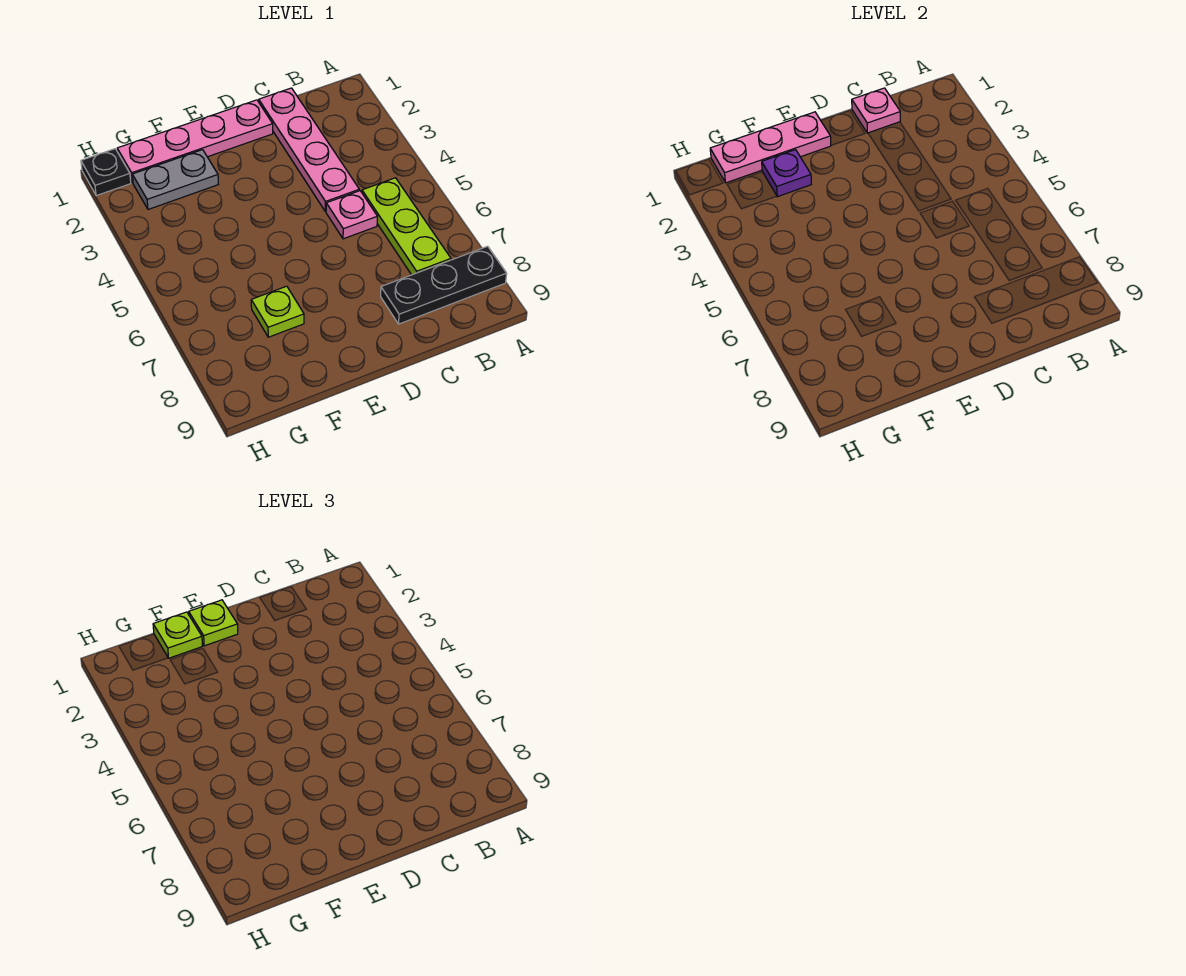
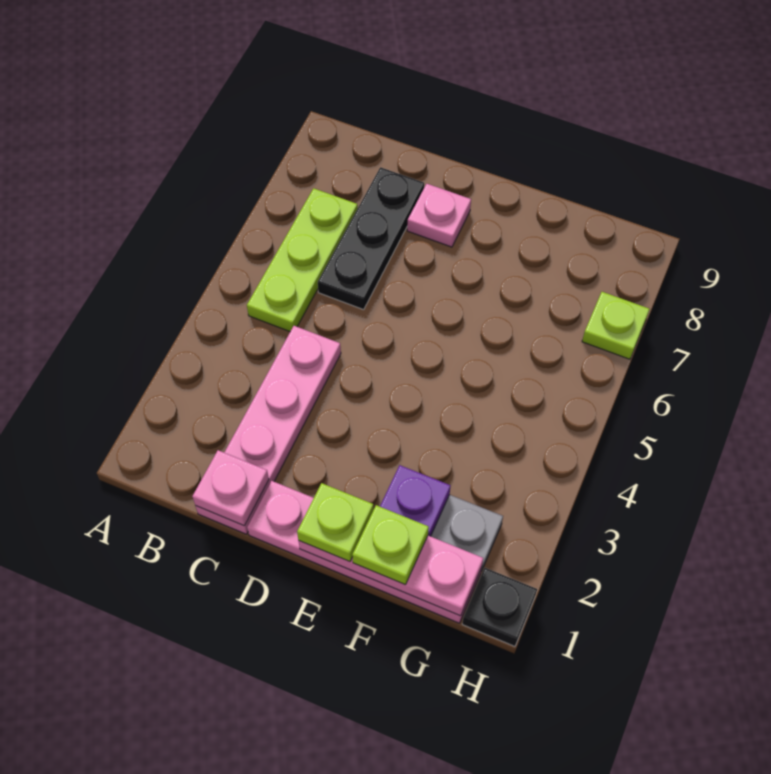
black plate A8:C8 level 1 -> black plate C6:C8 level 1
pink plate C5 level 1 -> pink plate D8 level 1
lime plate F7 level 1 -> lime plate H7 level 1

